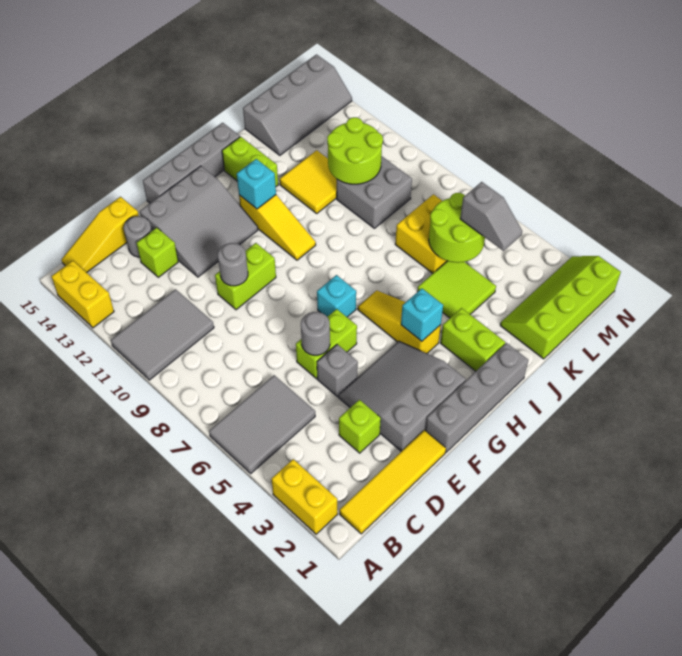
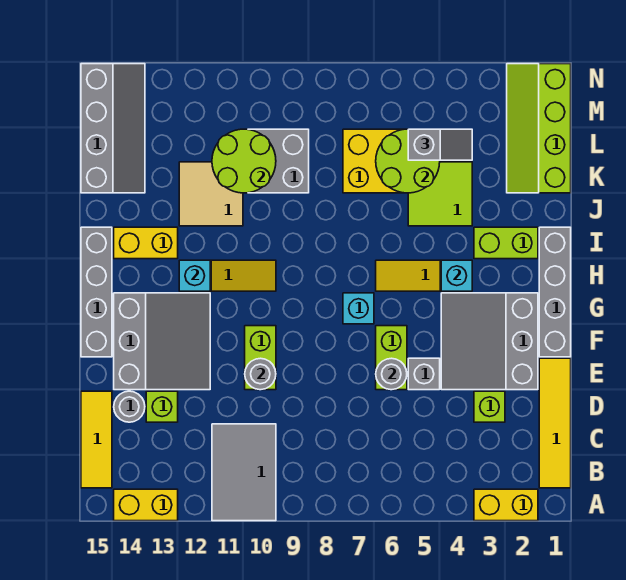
grey tile A5:C6 level 1 -> none
yellow slope B15:D15 level 1 top D -> yellow tile B15:D15 level 1
lime brick I13:I14 level 1 -> yellow brick I13:I14 level 1
yellow tile J11:K12 level 1 -> tan tile J11:K12 level 1

